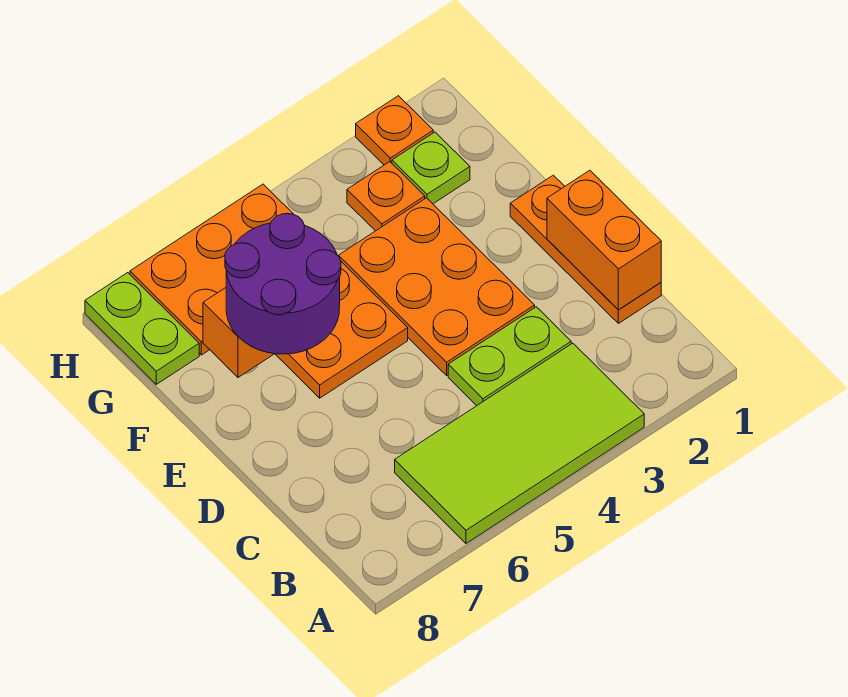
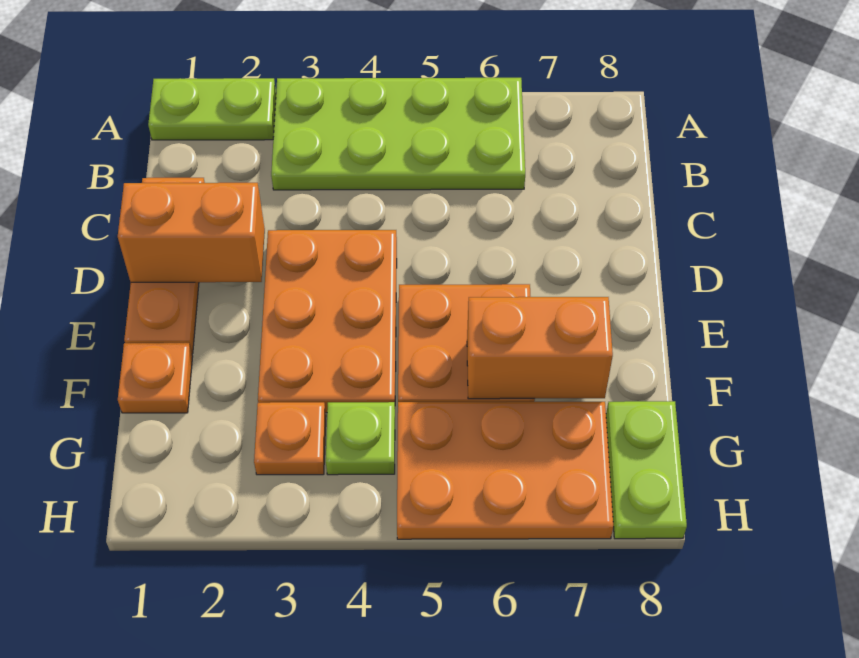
lime tile A3:B6 level 1 -> lime plate A3:B6 level 1
orange brick C1:D1 level 2 -> orange brick D1:D2 level 2
lime plate C3:C4 level 1 -> lime plate A1:A2 level 1
purple round brick E6:F7 level 3 -> none
lime plate G2 level 1 -> lime plate G4 level 1
orange plate H2 level 1 -> orange plate F1 level 1

